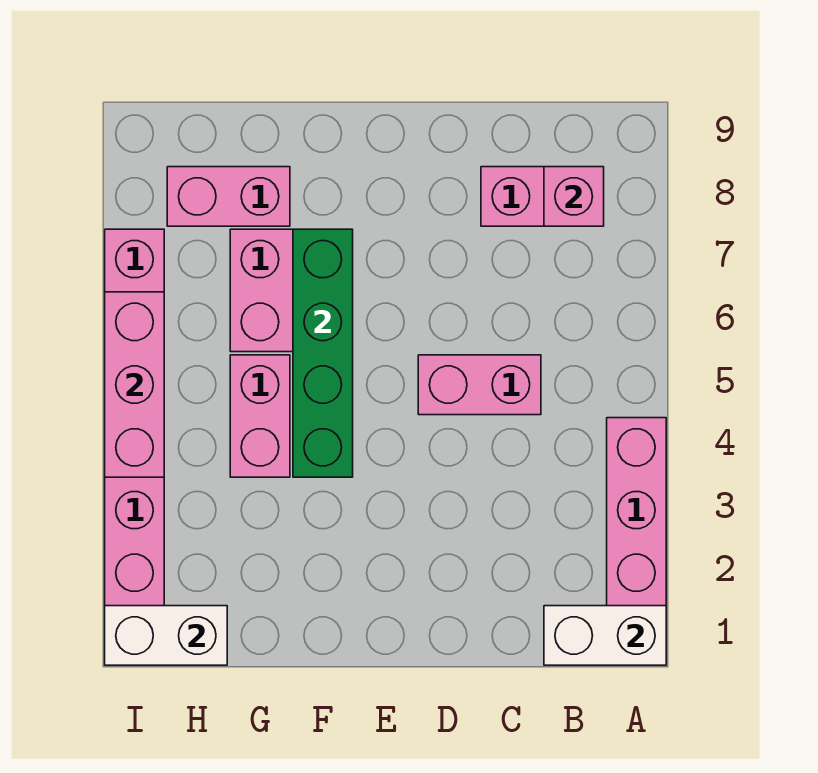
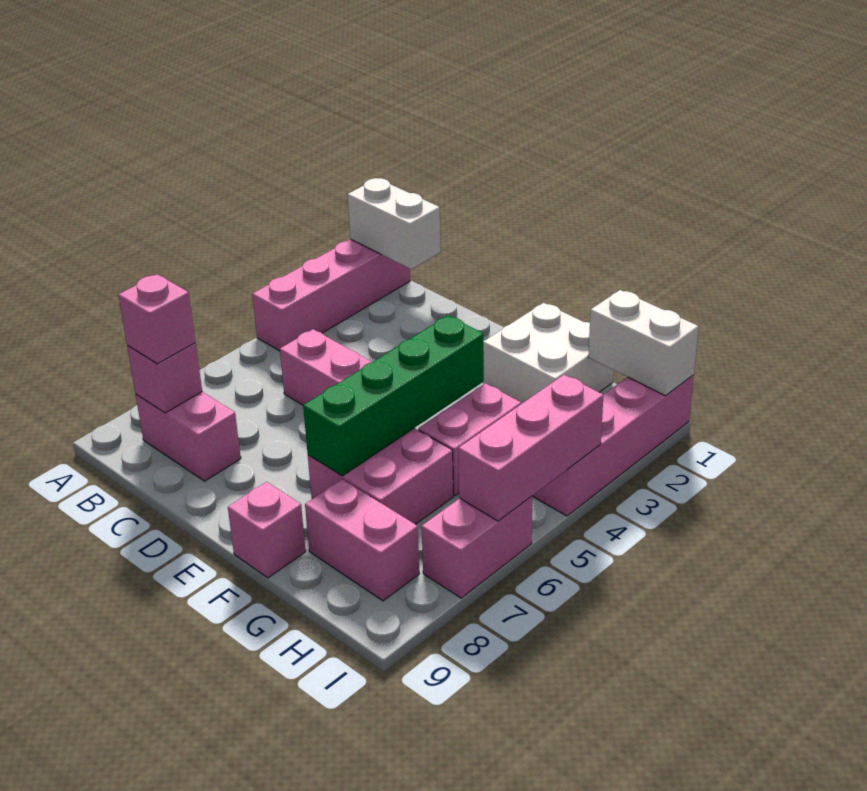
none -> pink brick B8 level 3
none -> white brick F1:G2 level 1
none -> pink brick F9 level 1

